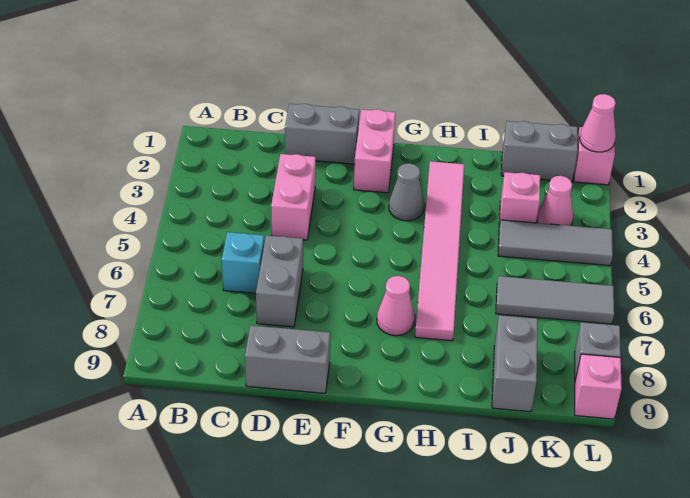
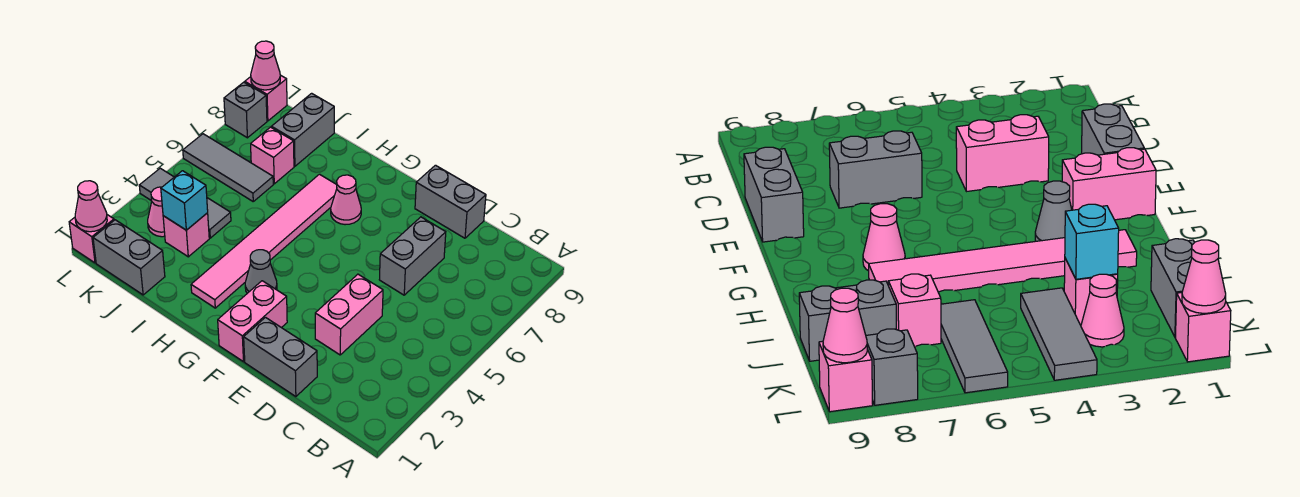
cyan brick C6 level 1 -> cyan brick J3 level 2
none -> pink brick J7 level 1
none -> pink cone L9 level 2

